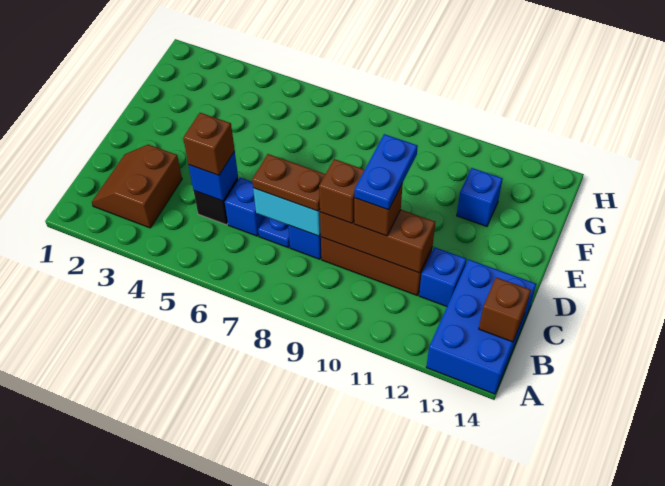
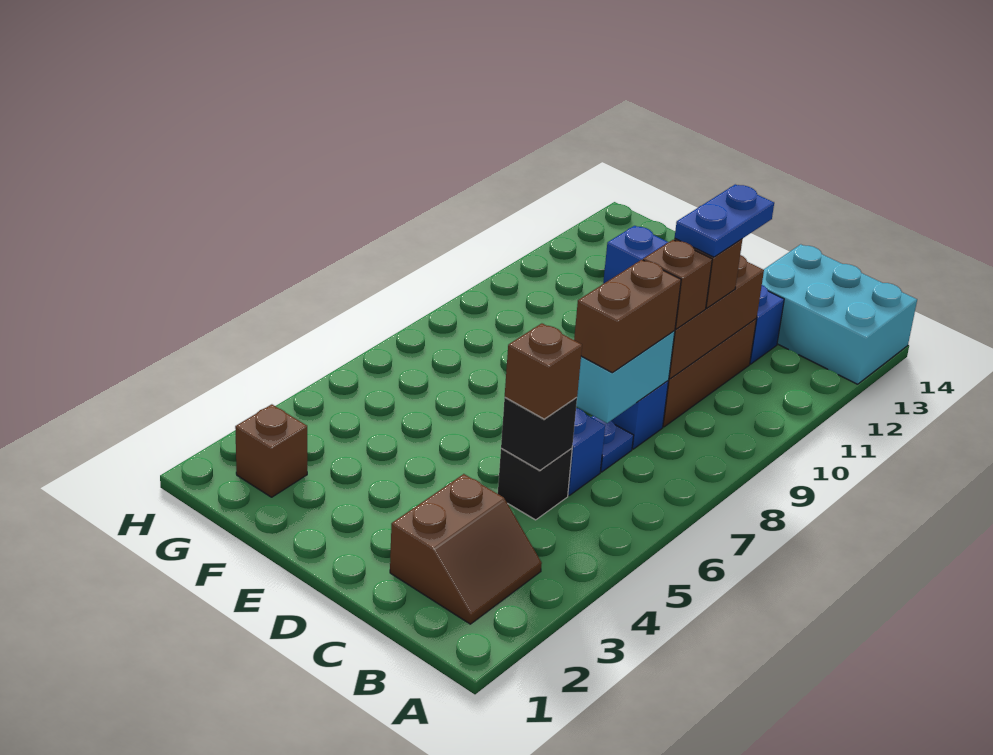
blue brick A13:C14 level 1 -> cyan brick A13:C14 level 1
brown slope B2:C3 level 1 top 3 -> brown slope B2:C3 level 1 top C
brown brick B14 level 2 -> brown brick G2 level 1
blue brick C5 level 2 -> black brick C5 level 2
brown plate C7:C8 level 3 -> brown brick C7:C8 level 3
blue plate C10:D10 level 4 -> blue plate C10:C11 level 4

